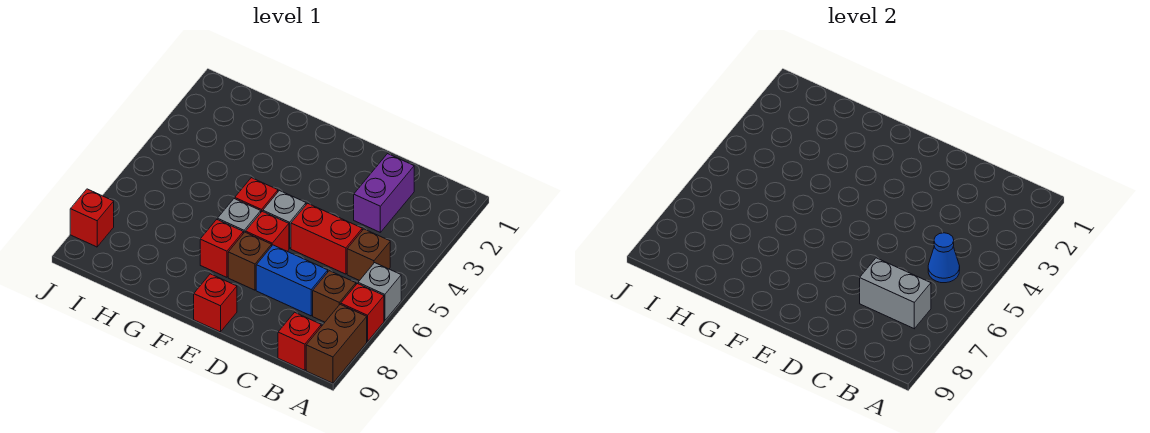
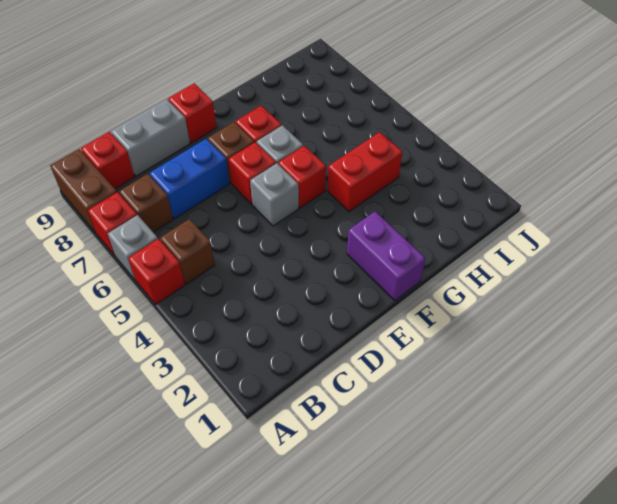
blue cone B5 level 2 -> none
grey brick B7:C7 level 2 -> grey brick C9:D9 level 1
purple brick C2:C3 level 1 -> purple brick F1:F2 level 1
red brick C5:D5 level 1 -> red brick G4:H4 level 1
red brick J8 level 1 -> red brick A5 level 1

